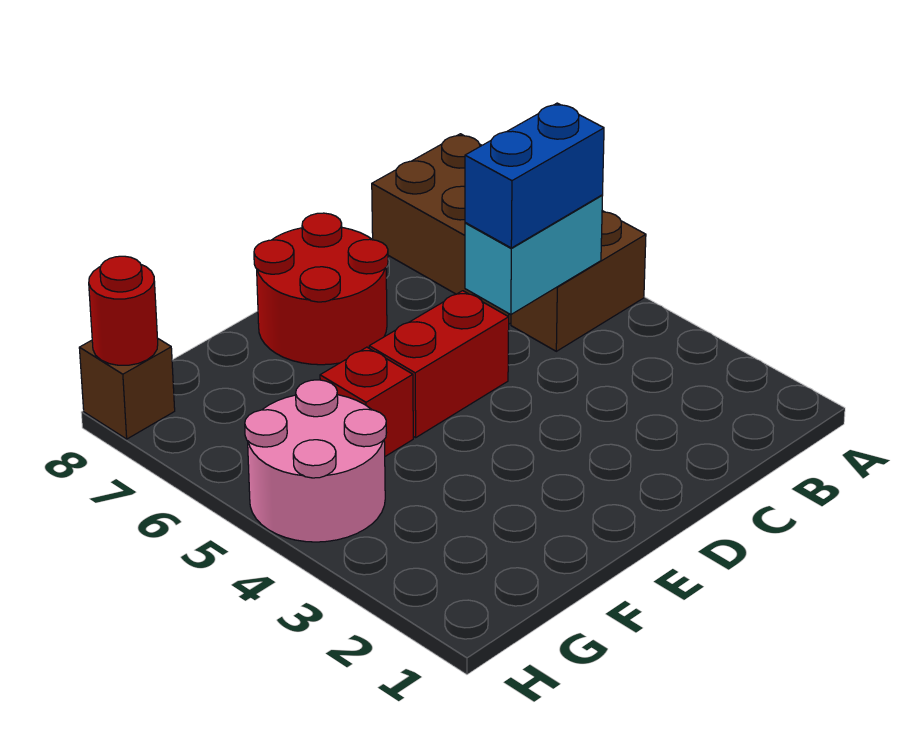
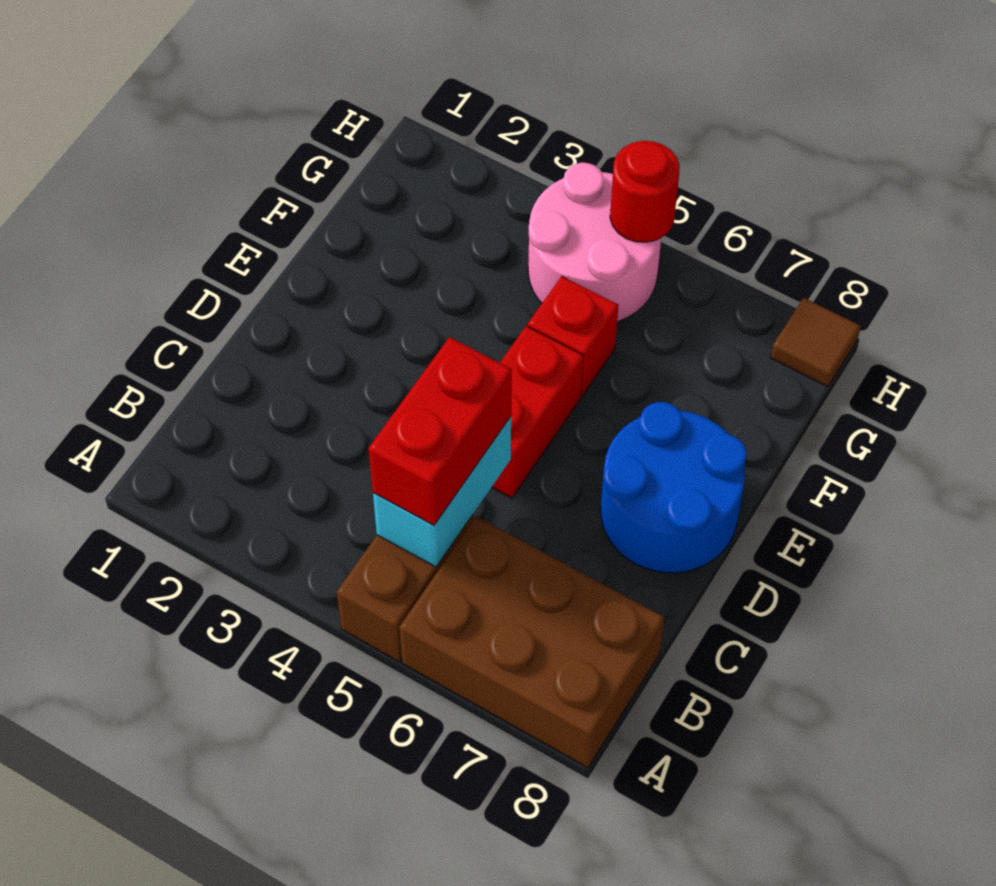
blue brick B5:C5 level 3 -> red brick B5:C5 level 3
red round brick D7:E8 level 1 -> blue round brick D7:E8 level 1
brown brick H8 level 1 -> brown tile H8 level 1
red round brick H8 level 2 -> red round brick H5 level 2

